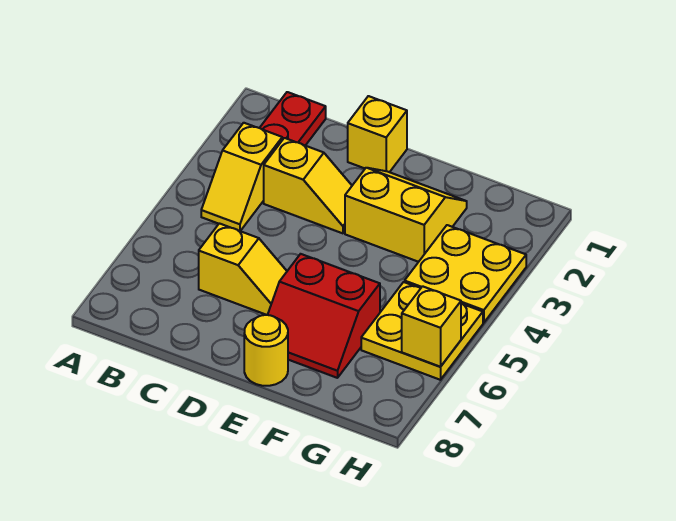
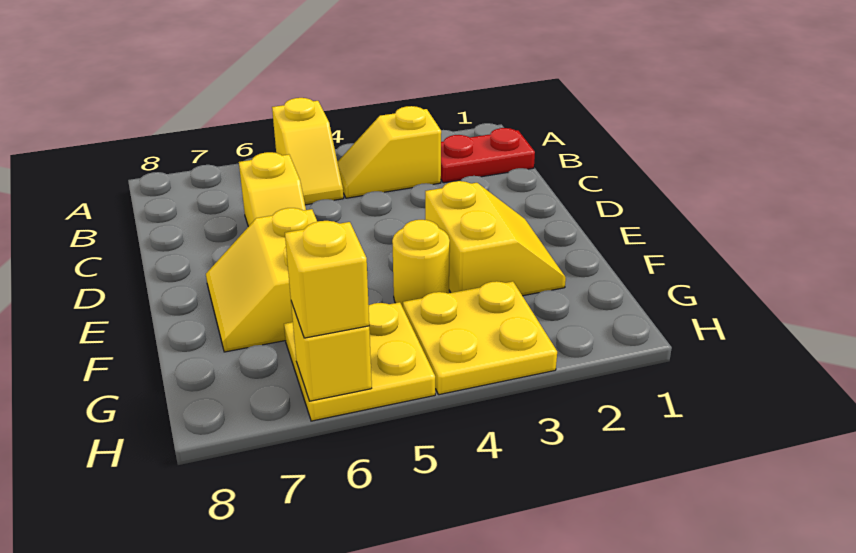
yellow slope C3:D3 level 1 top C -> yellow slope A5:B5 level 1 top A
yellow brick D1 level 1 -> yellow brick H6 level 3
red slope E6:F7 level 1 top 6 -> yellow slope E6:F7 level 1 top 6
yellow round brick E8 level 1 -> yellow round brick F4 level 1

